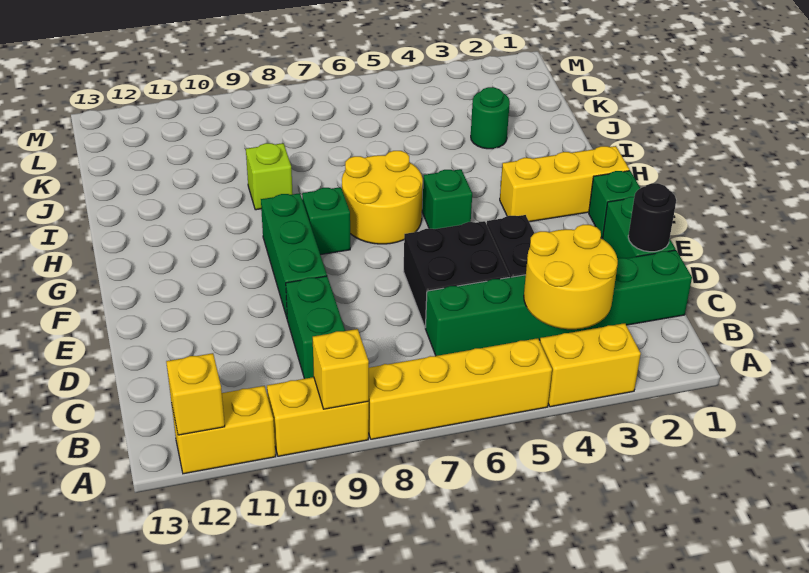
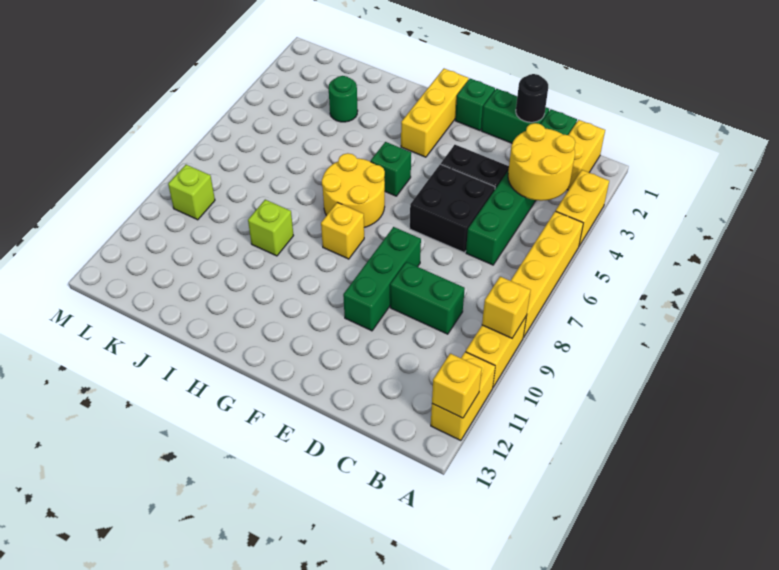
none -> yellow brick B1:B2 level 1
green brick E9:G9 level 1 -> green brick E8:E10 level 1
green brick G8 level 1 -> yellow brick G8 level 1
none -> lime brick L9 level 1

